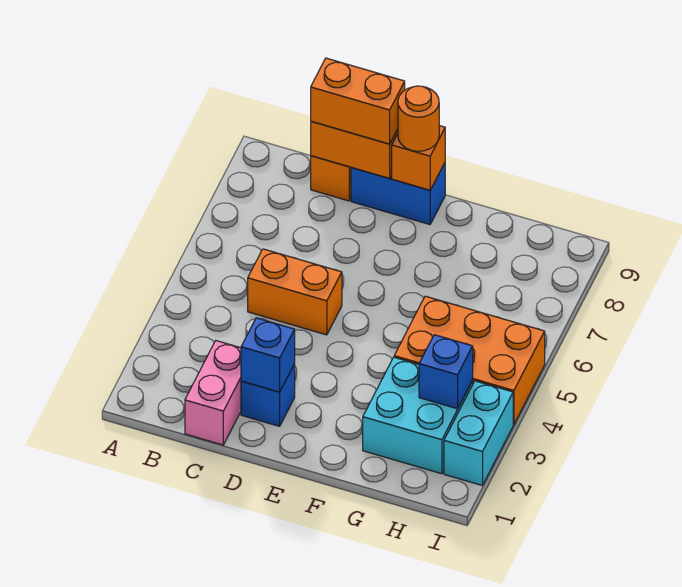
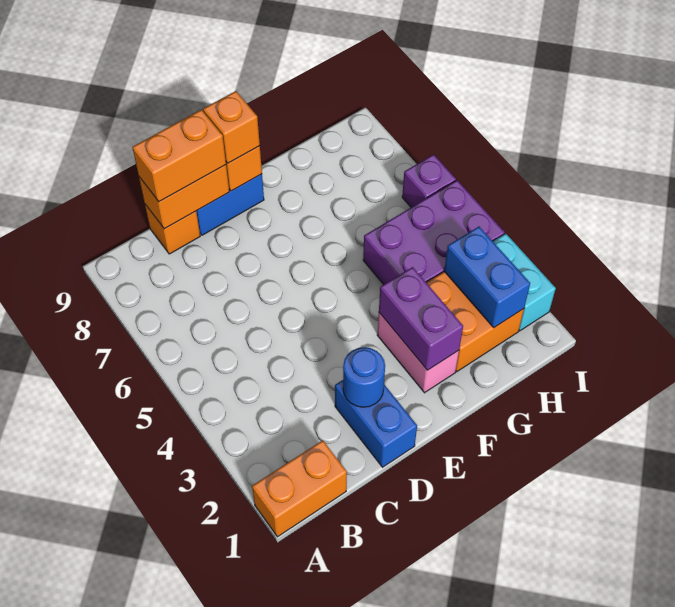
pink brick C1:C2 level 1 -> pink brick F2:F3 level 1
orange brick C5:D5 level 1 -> orange brick A1:B1 level 1
blue brick D2 level 1 -> blue brick D1:D2 level 1
blue brick D2 level 2 -> blue round brick D2 level 2
orange round brick E9 level 3 -> orange brick E9 level 3
none -> purple brick F2:F3 level 2
cyan brick G2:H3 level 1 -> orange brick G2:H3 level 1
orange brick G4:I5 level 1 -> purple brick G4:I5 level 1
blue brick H3 level 2 -> blue brick H2:H3 level 2
none -> purple brick I6 level 1

